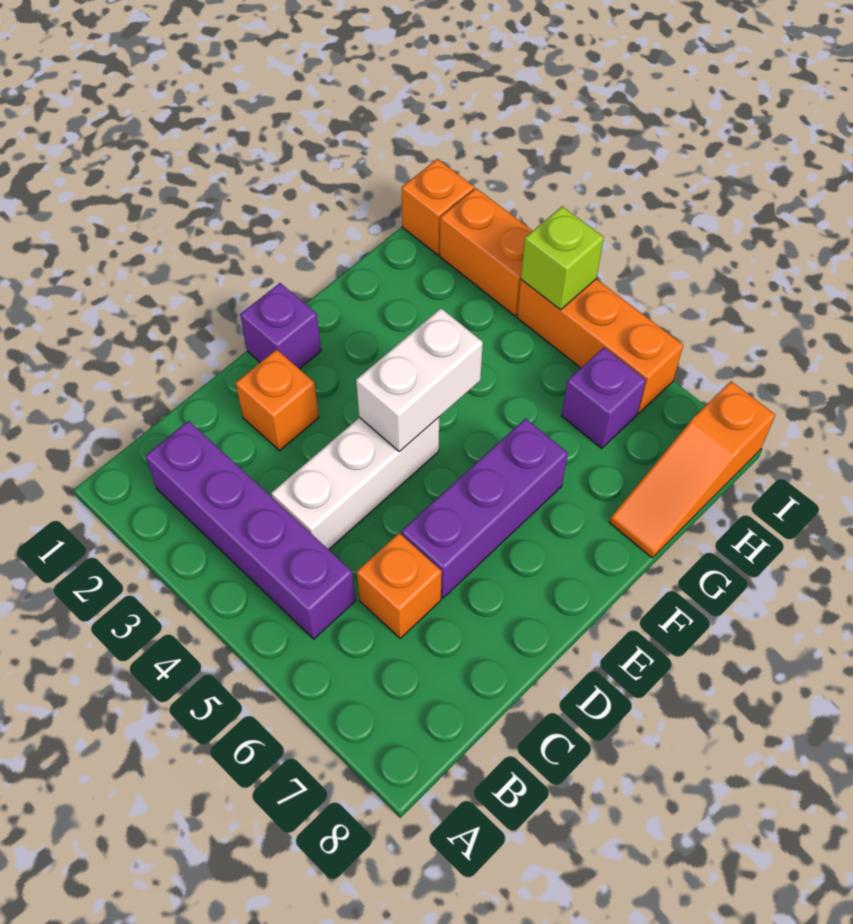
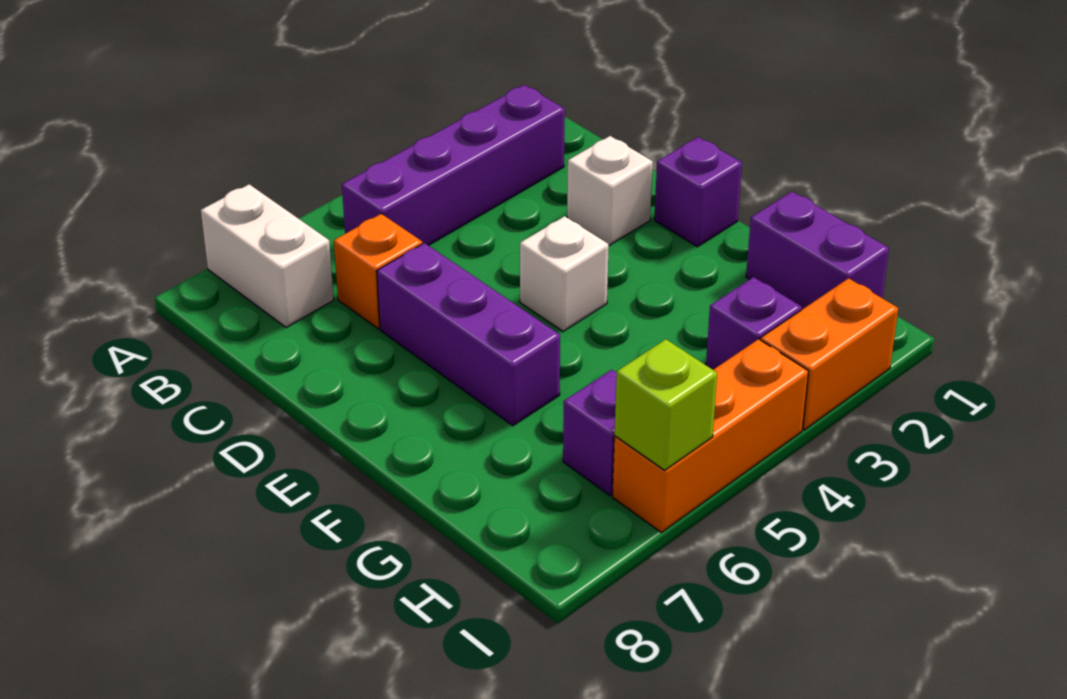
white brick C4:E4 level 1 -> white brick E4 level 1
orange brick D2 level 1 -> white brick D2 level 1
white brick E4:F4 level 2 -> white brick A7:B7 level 1
none -> purple brick G1:H1 level 1
orange slope G8:I8 level 1 top I -> none
none -> purple brick H3 level 1
orange brick I1 level 1 -> none
lime brick I4 level 2 -> lime brick I6 level 2

